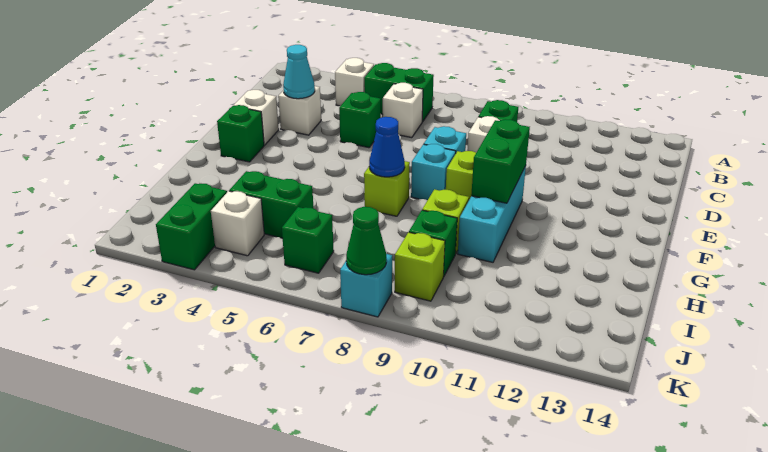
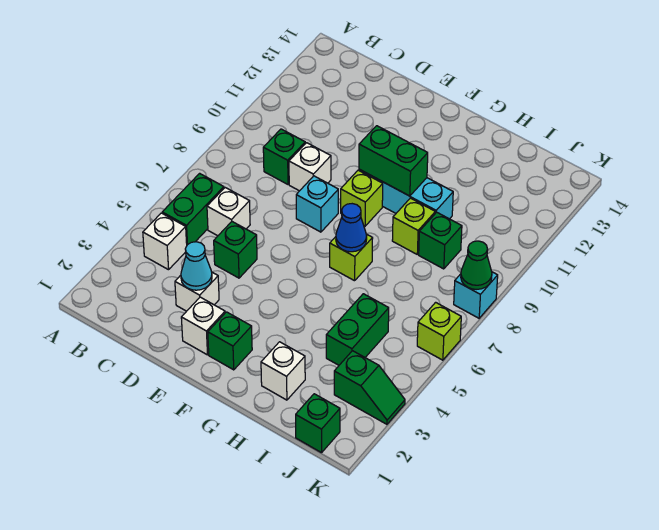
cyan brick F8 level 1 -> none
green brick J3:K3 level 1 -> green slope J3:K3 level 1 top J
white brick J4 level 1 -> white brick H2 level 1
green brick J6 level 1 -> green brick J1 level 1
lime brick J9 level 1 -> lime brick K6 level 1

